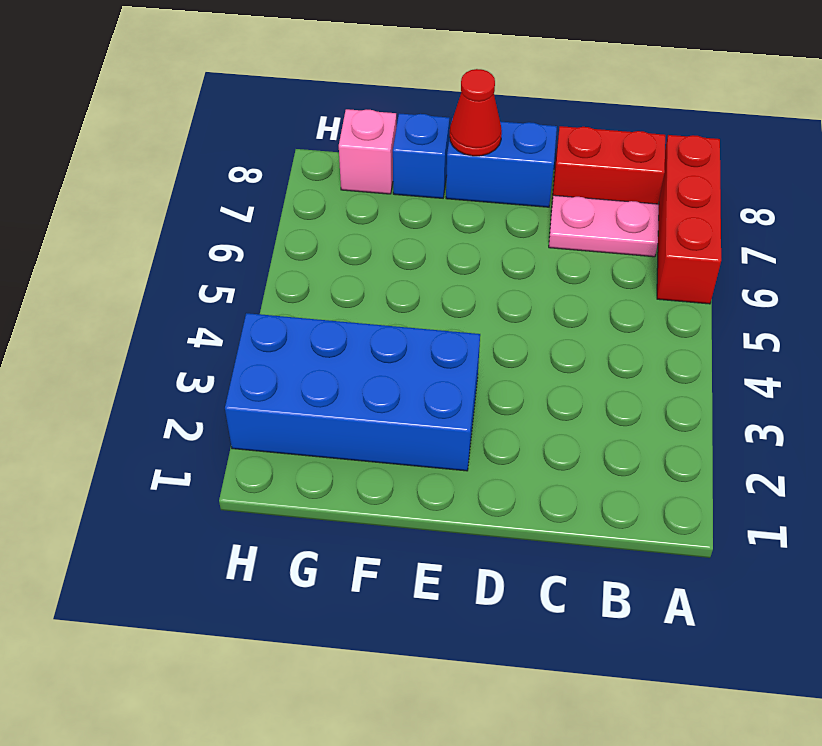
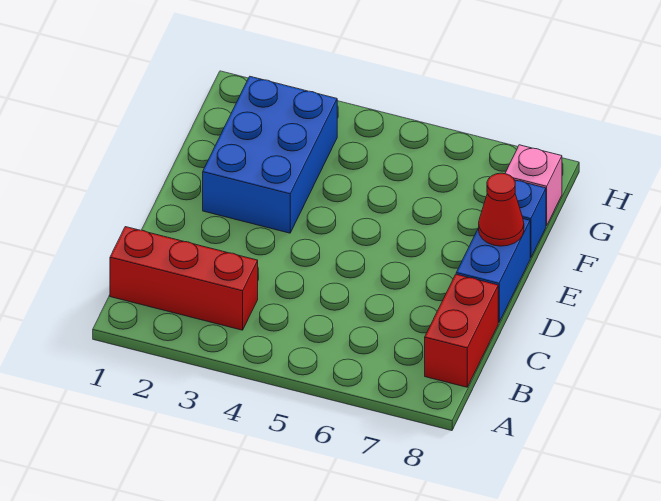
red brick A6:A8 level 1 -> red brick B1:B3 level 1
pink plate B7:C7 level 1 -> none
blue brick E2:H3 level 1 -> blue brick E2:G3 level 1

